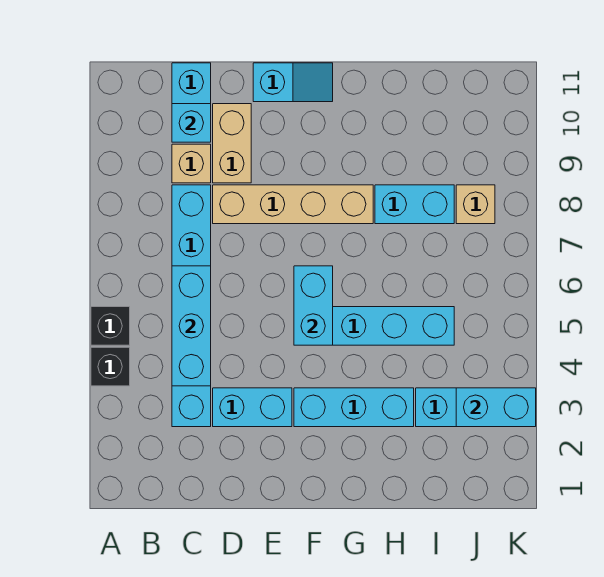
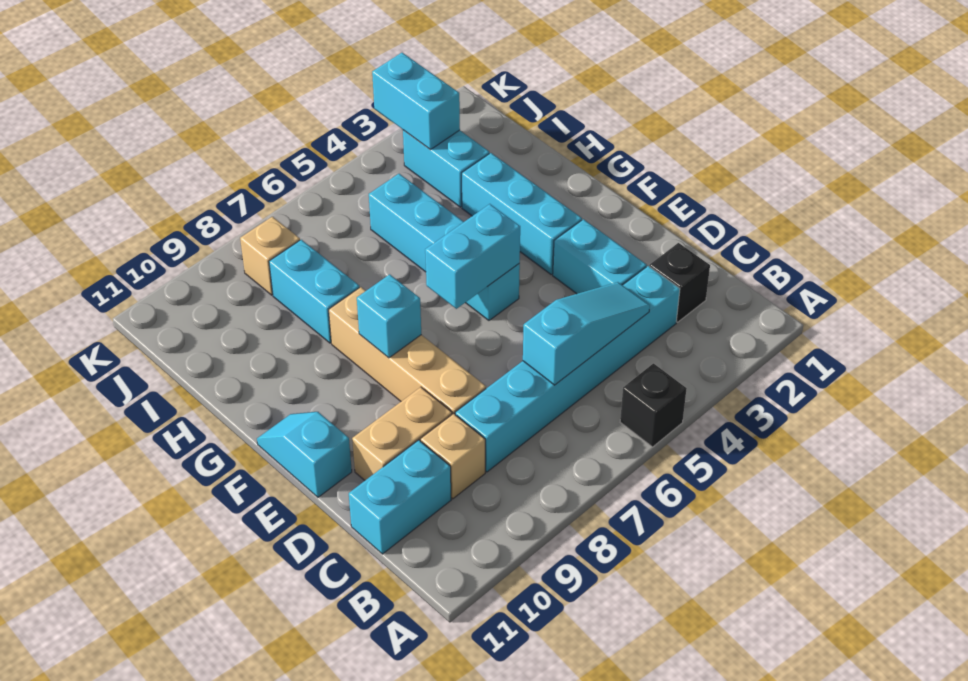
black brick A4 level 1 -> black brick C2 level 1
cyan brick C4:C6 level 2 -> cyan slope C4:C6 level 2 top 6
cyan brick C10 level 2 -> cyan brick F8 level 2

